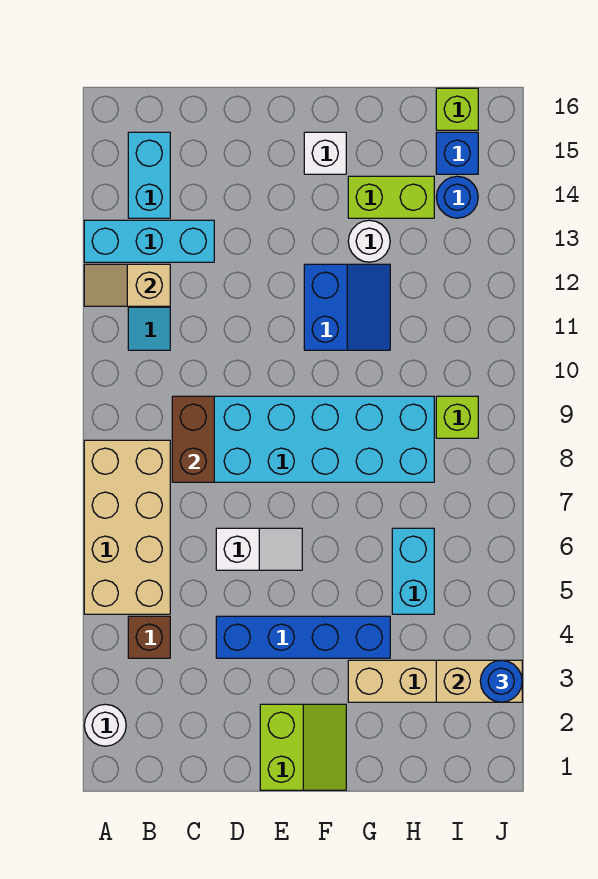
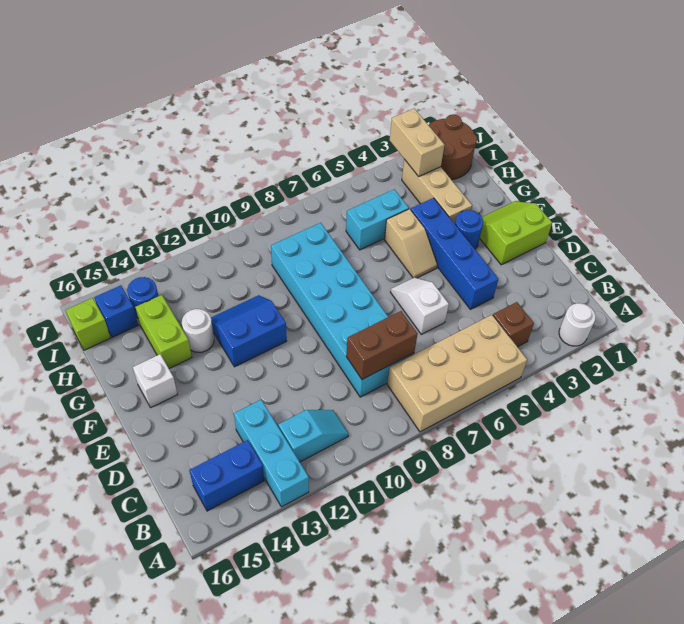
tan slope A12:B12 level 2 top B -> tan slope F5:G5 level 1 top G
cyan brick B14:B15 level 1 -> blue brick B14:B15 level 1
none -> brown round brick I1:J2 level 1
lime brick I9 level 1 -> none
blue round brick J3 level 3 -> blue round brick F3 level 1

